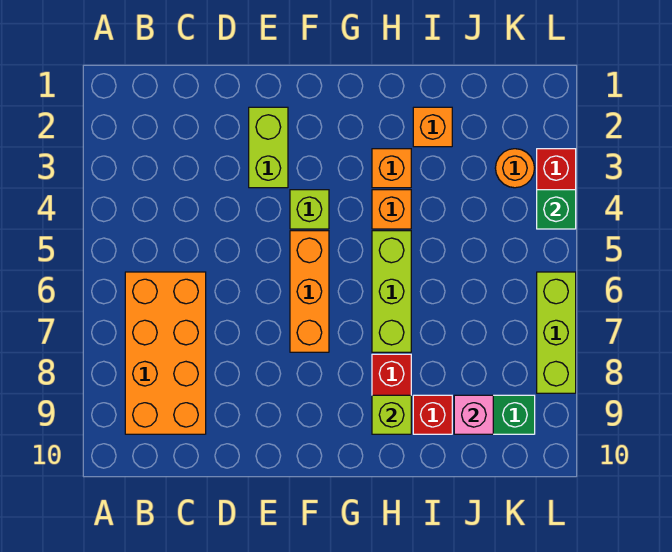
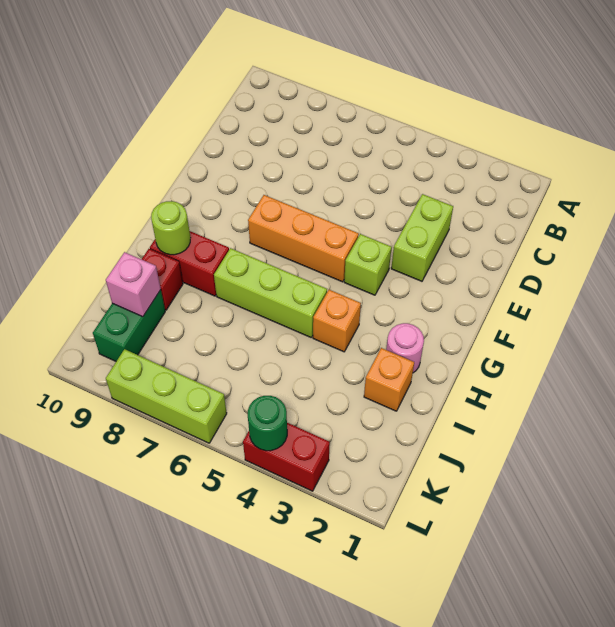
orange brick B6:C9 level 1 -> none
lime brick E2:E3 level 1 -> lime brick D3:E3 level 1
none -> pink round brick H2 level 1
orange brick H3 level 1 -> none
lime brick H9 level 2 -> lime round brick H9 level 2
orange round brick K3 level 1 -> none
green brick L4 level 2 -> green round brick L4 level 2

